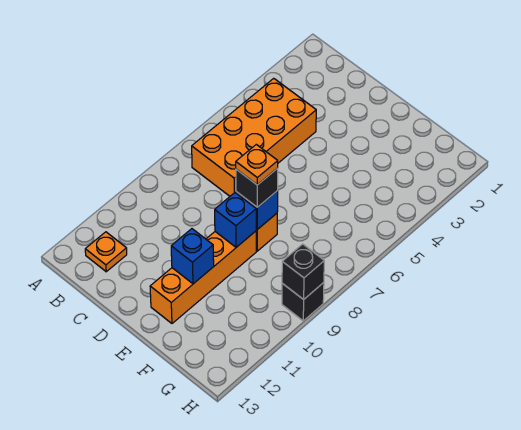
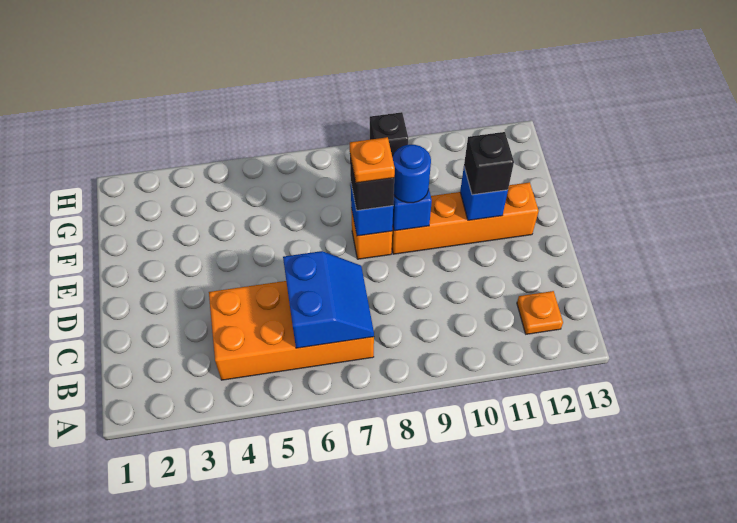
none -> blue slope B6:C7 level 2 top 6
none -> blue round brick E9 level 3
black brick H9 level 2 -> black brick E11 level 3

